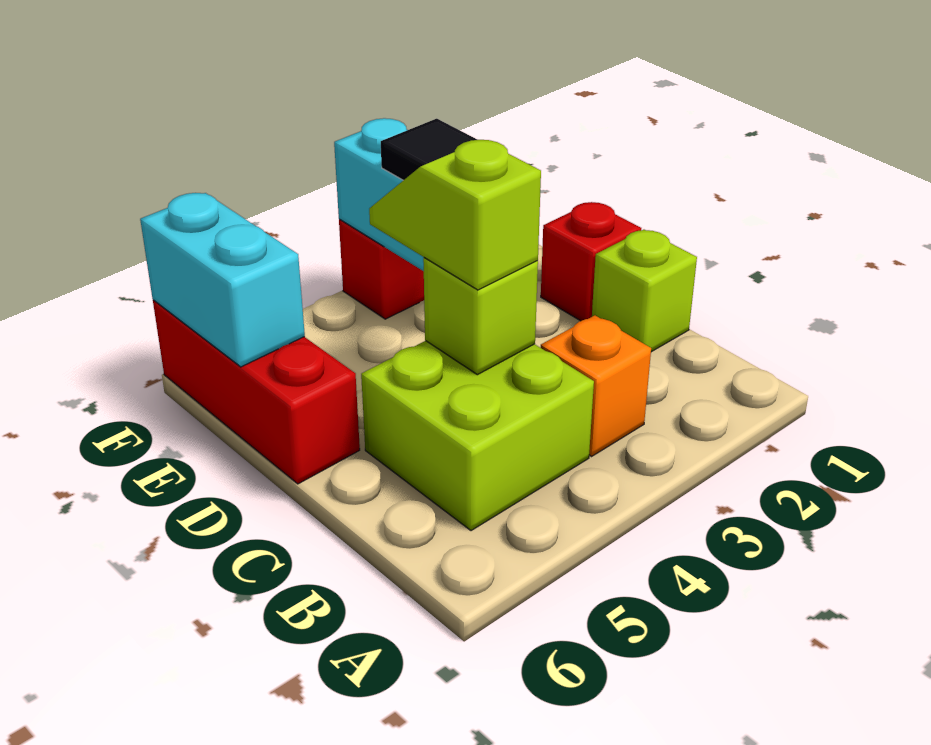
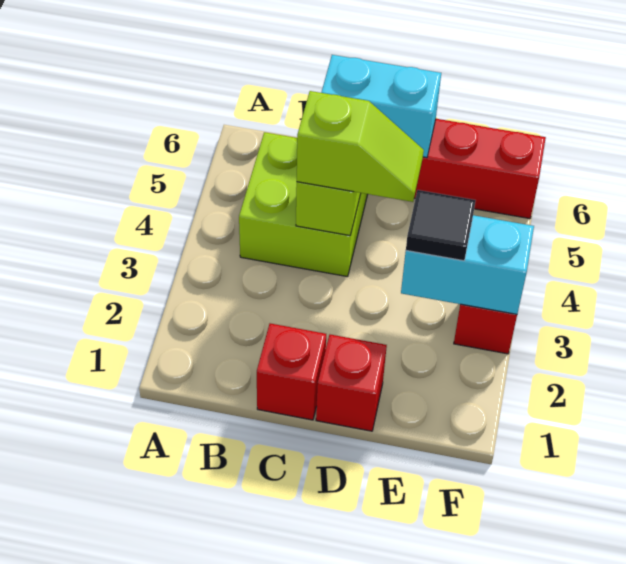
orange brick B3 level 1 -> none
lime brick C1 level 1 -> red brick C1 level 1
cyan brick E6:F6 level 2 -> cyan brick C6:D6 level 2

